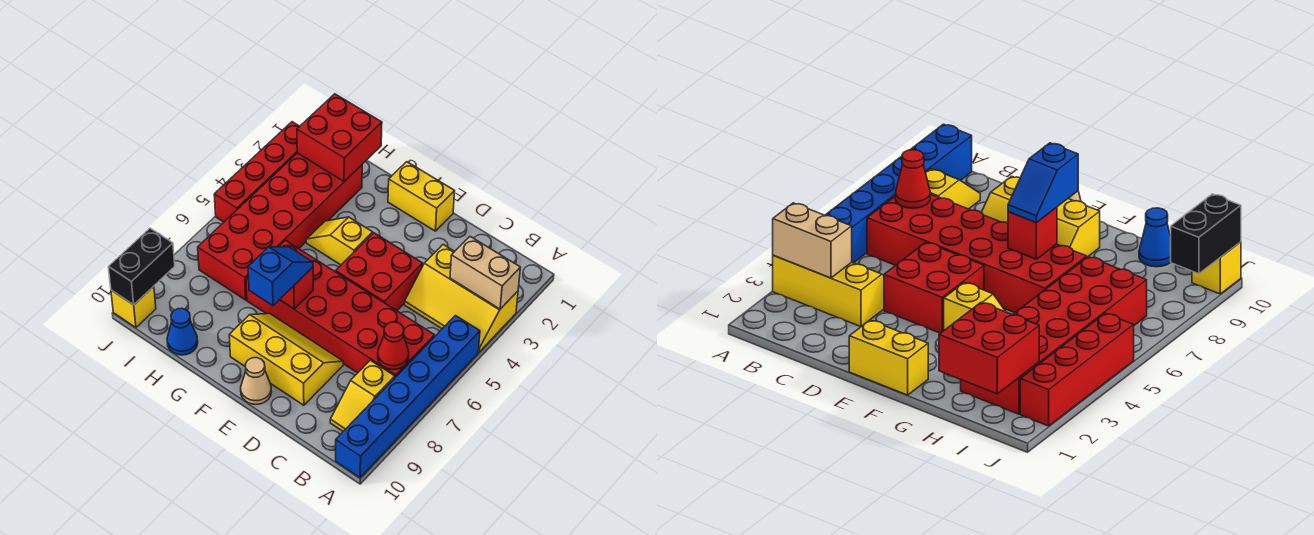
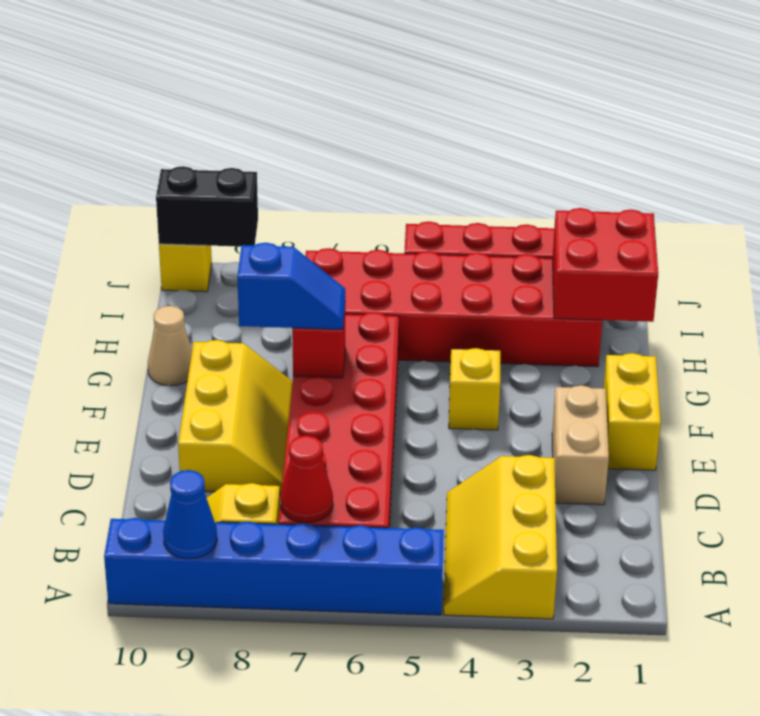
tan brick A3:B3 level 2 -> tan brick D2:E2 level 1
red brick D4:E5 level 1 -> none
tan cone E10 level 1 -> tan cone G10 level 1
blue cone H10 level 1 -> blue cone A9 level 2

